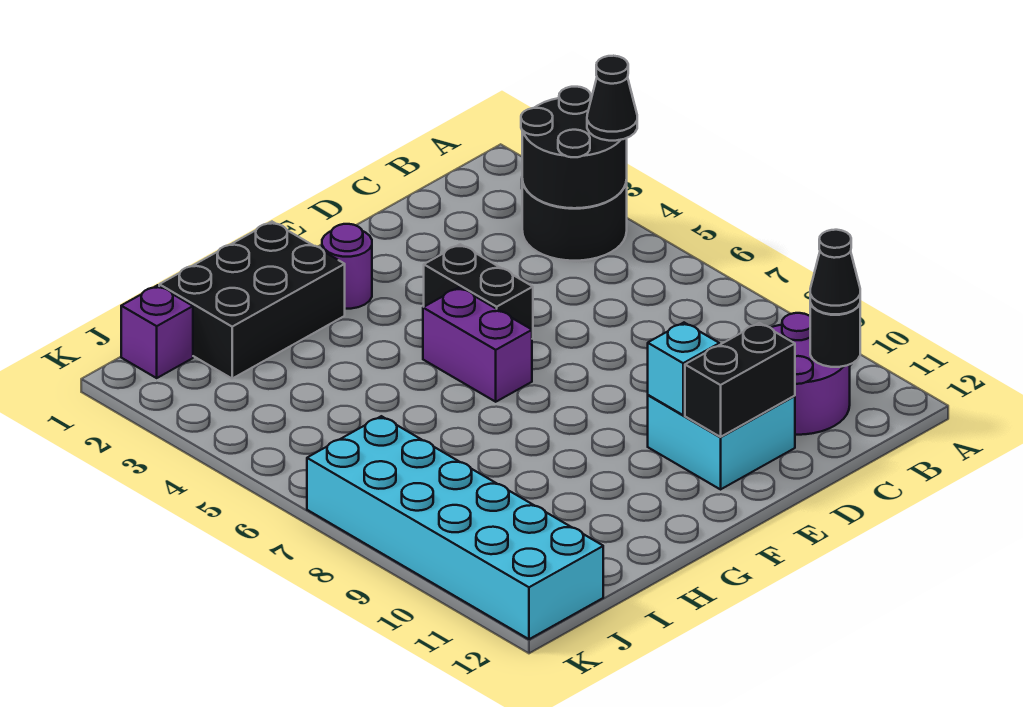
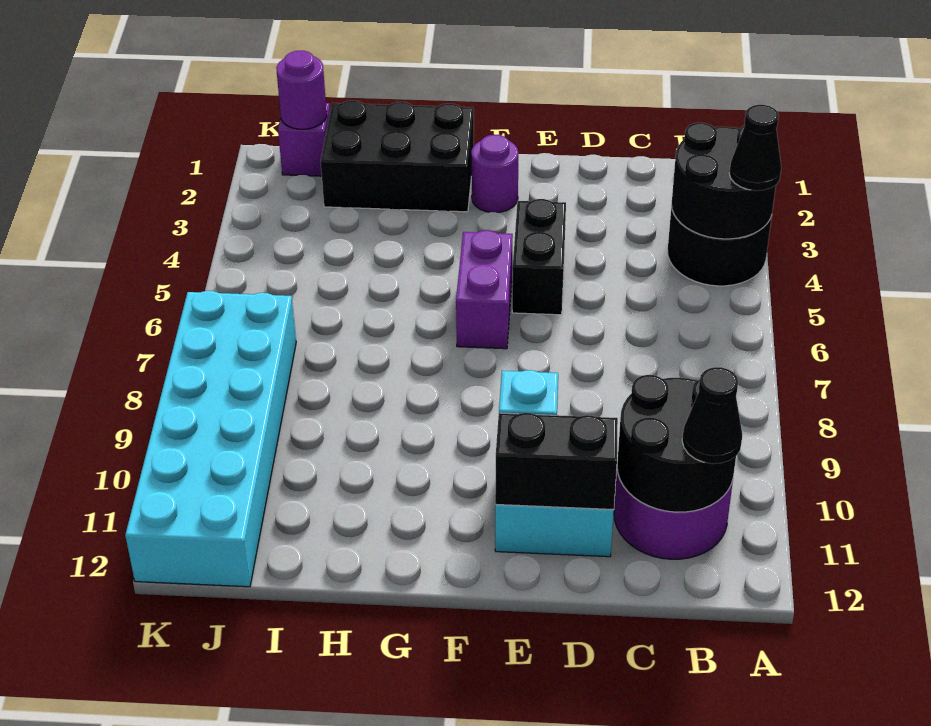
black round brick B11 level 2 -> black round brick B10:C11 level 2
none -> purple round brick J1 level 2

